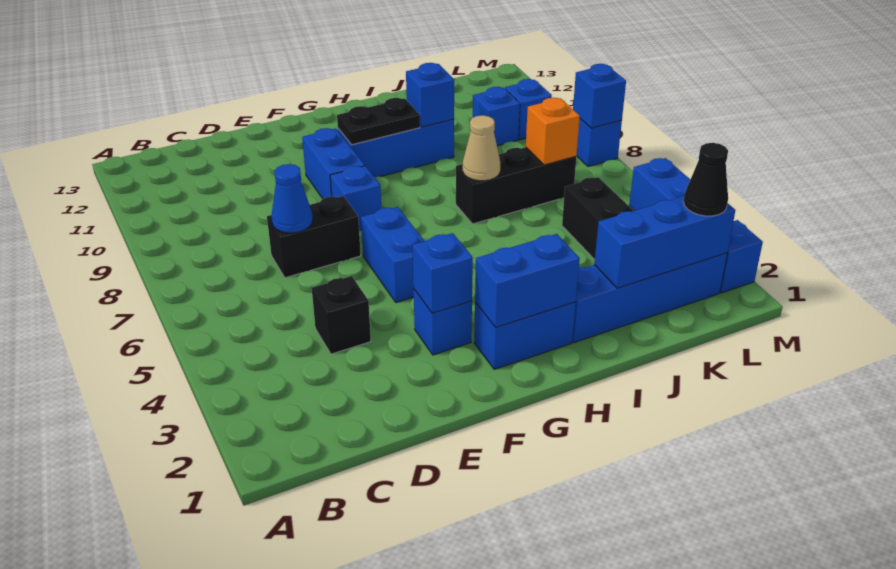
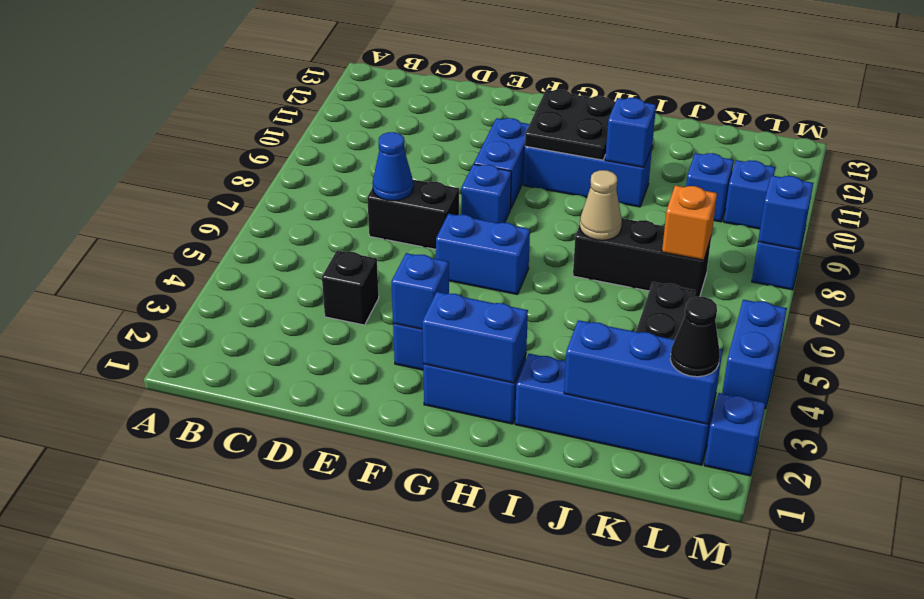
blue brick F5:F6 level 1 -> blue brick F6:G6 level 1
black plate G10:H10 level 2 -> black plate G10:H11 level 2

